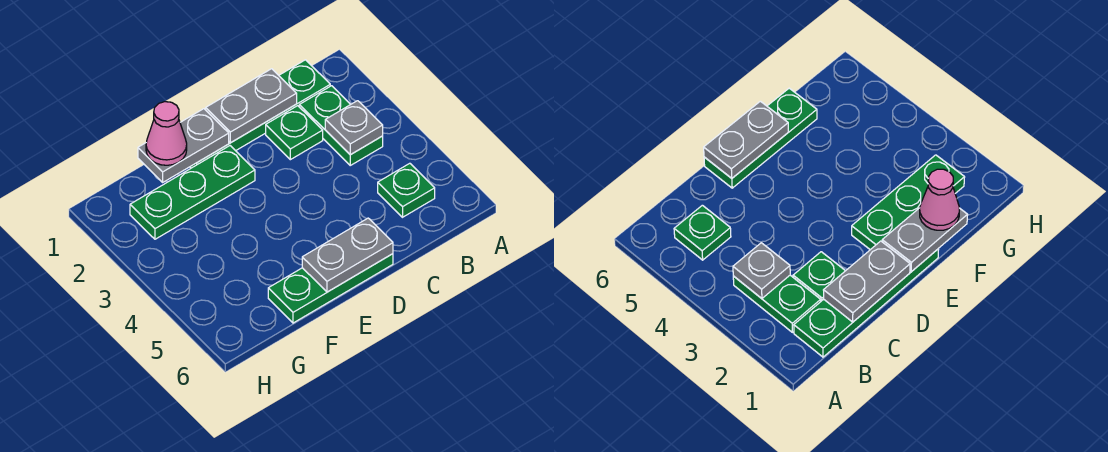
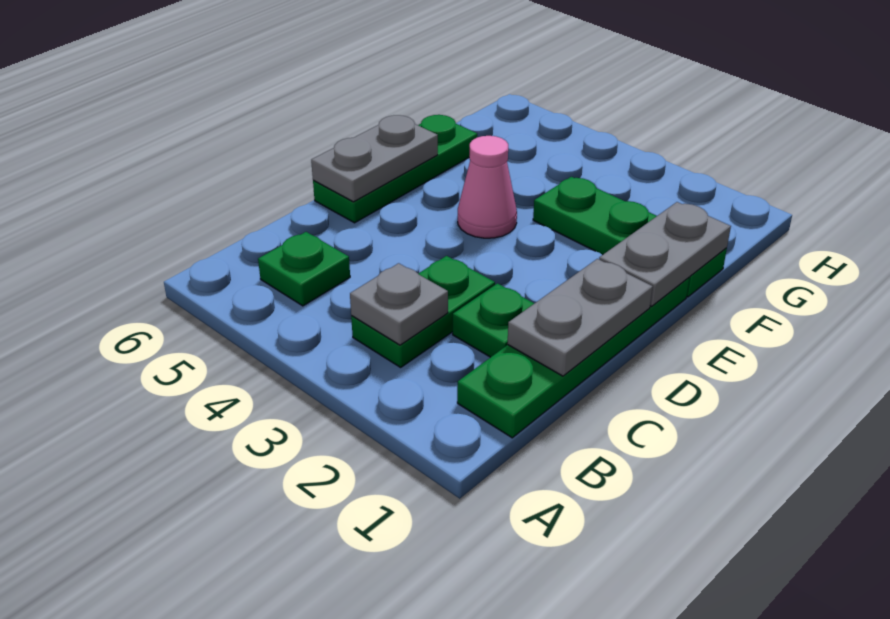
green plate B2:B3 level 1 -> green plate B3:C3 level 1
green plate E2:G2 level 1 -> green plate F1:F3 level 1
pink cone F1 level 3 -> pink cone E4 level 1

